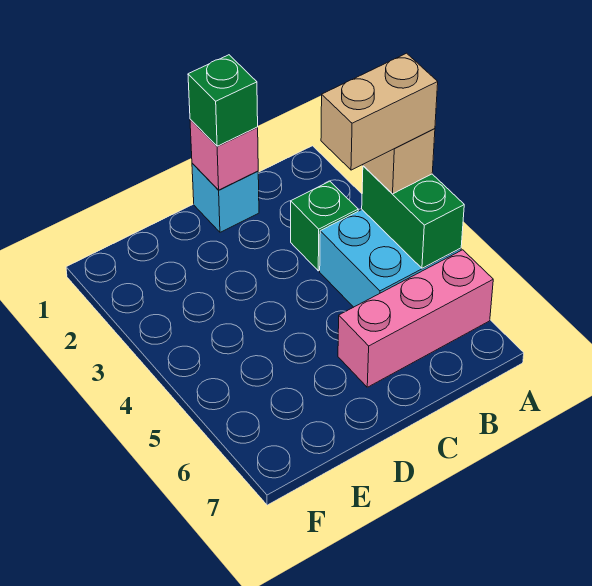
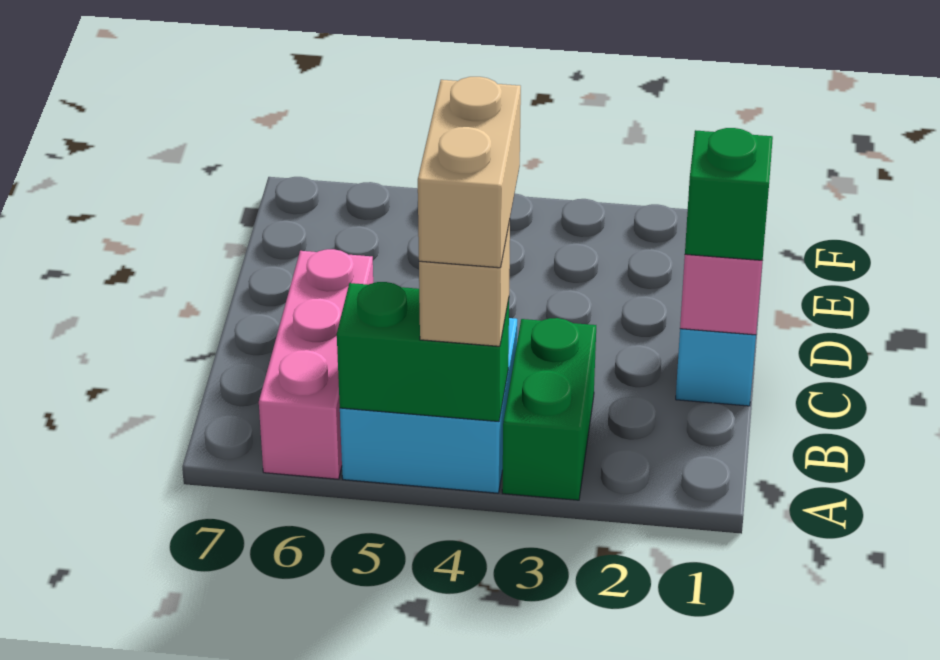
green brick B3 level 1 -> green brick A3:B3 level 1

